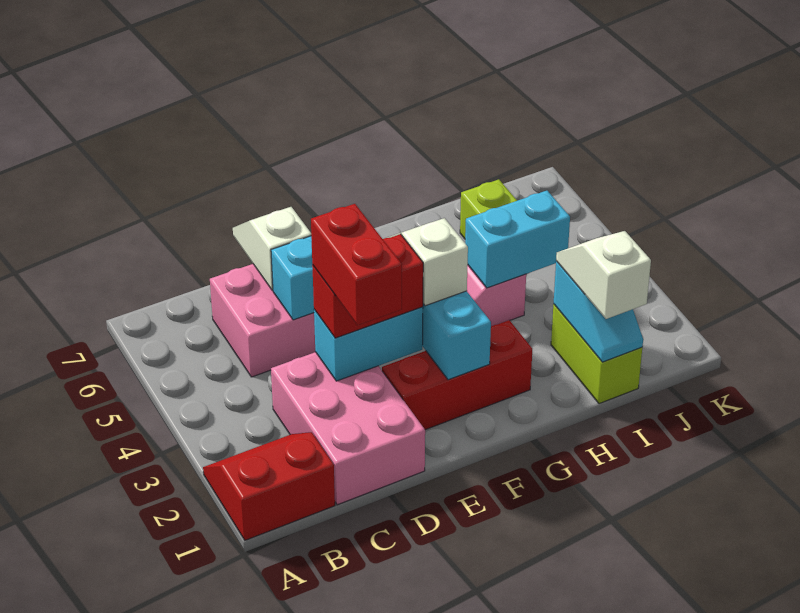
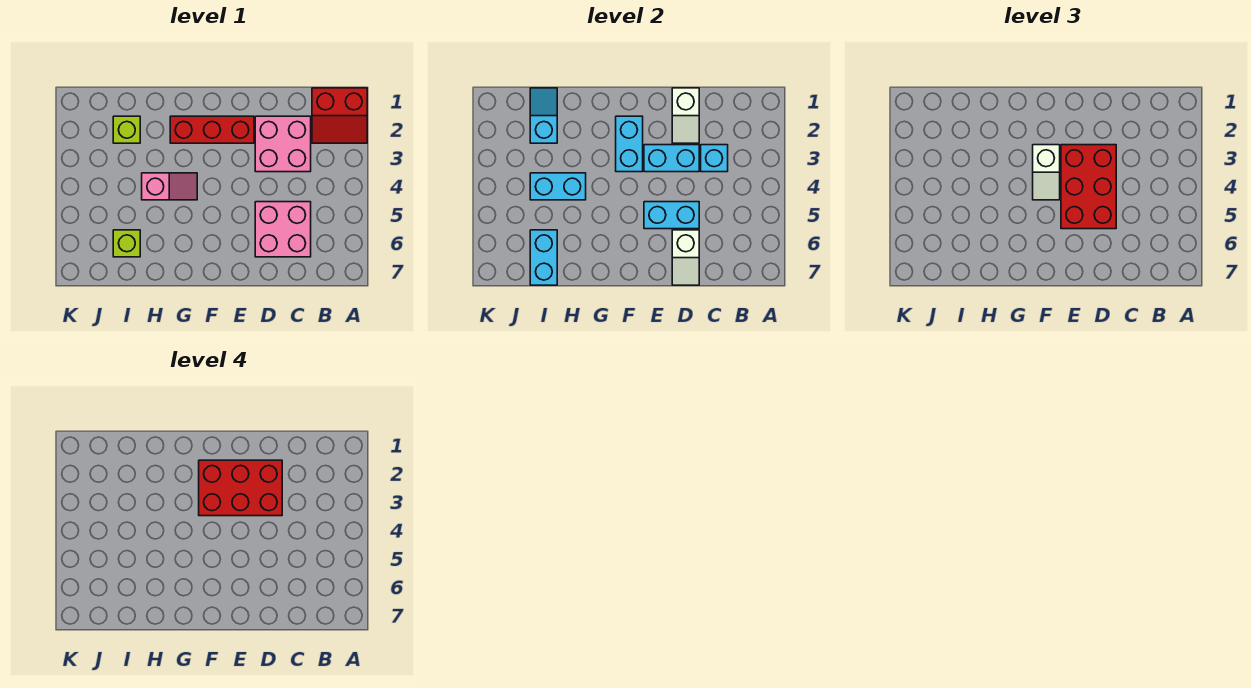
pink brick C1:D3 level 1 -> pink brick C2:D3 level 1
none -> cyan brick C3 level 2
red brick D2:D3 level 4 -> red brick D2:F3 level 4
red brick D3:E3 level 3 -> red brick D3:E5 level 3
lime brick I1:I2 level 1 -> lime brick I2 level 1
white slope I1:I2 level 3 top 1 -> white slope D1:D2 level 2 top 1
none -> cyan brick I6:I7 level 2

